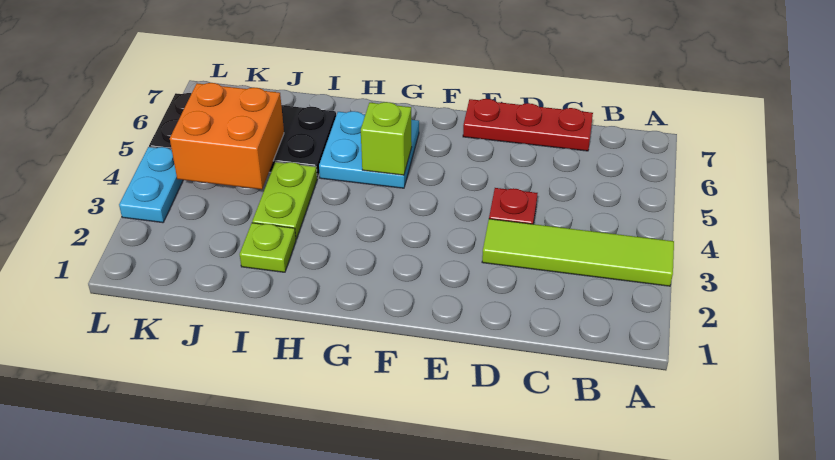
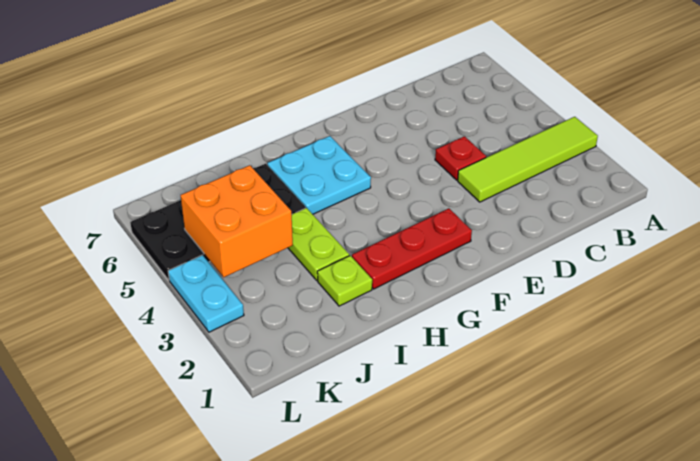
red plate C7:E7 level 1 -> red plate F2:H2 level 1
lime brick G5 level 2 -> none

